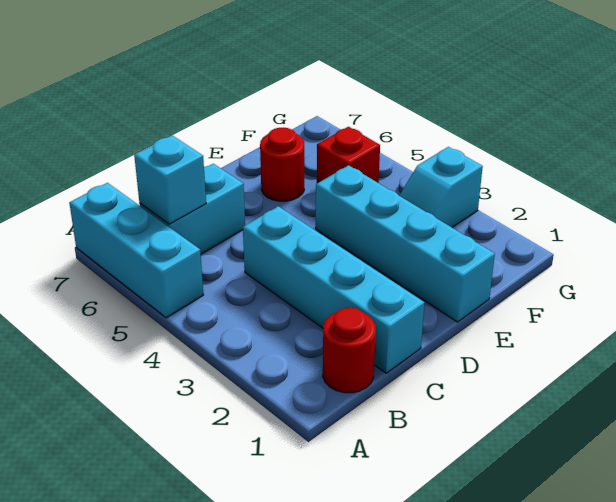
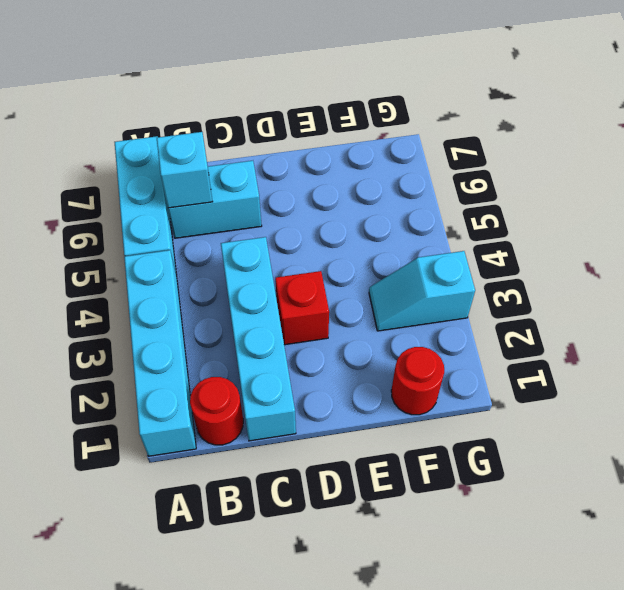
cyan brick E1:E4 level 1 -> cyan brick A1:A4 level 1
red round brick E6 level 1 -> red round brick F1 level 1
red brick F5 level 1 -> red brick D3 level 1

